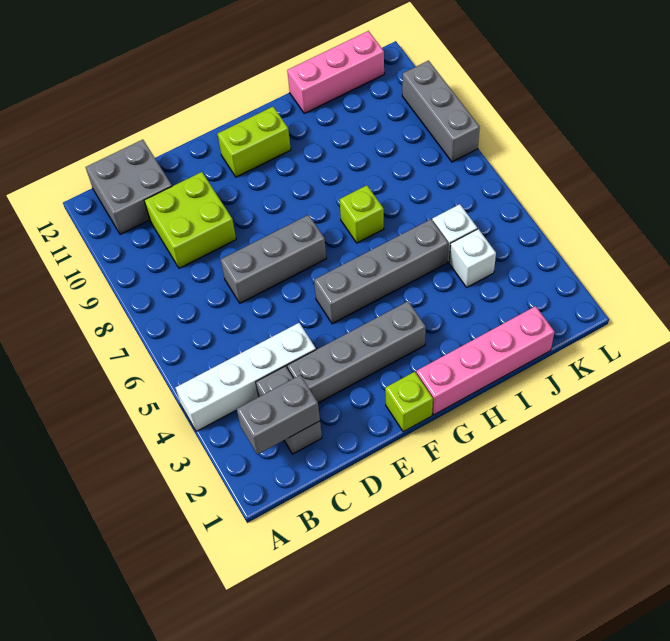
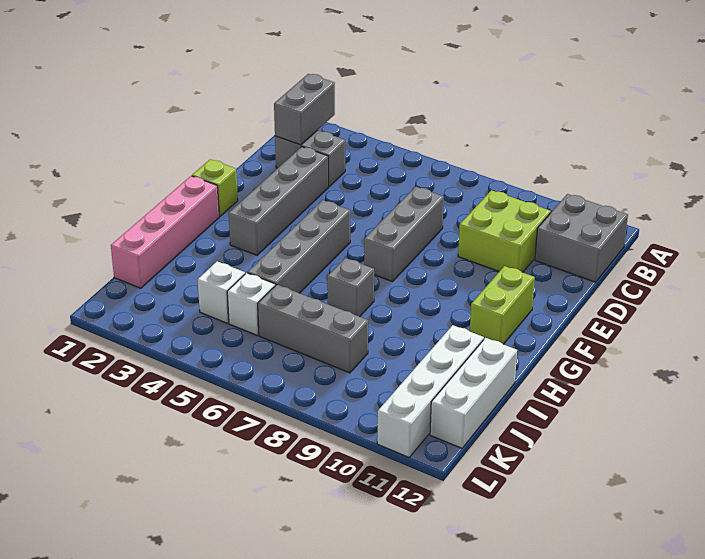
white brick A4:D4 level 1 -> white brick I11:L11 level 1
lime brick H7 level 1 -> grey brick H7 level 1
pink brick I12:K12 level 1 -> white brick I12:K12 level 1
grey brick L8:L10 level 1 -> grey brick J6:J8 level 1

